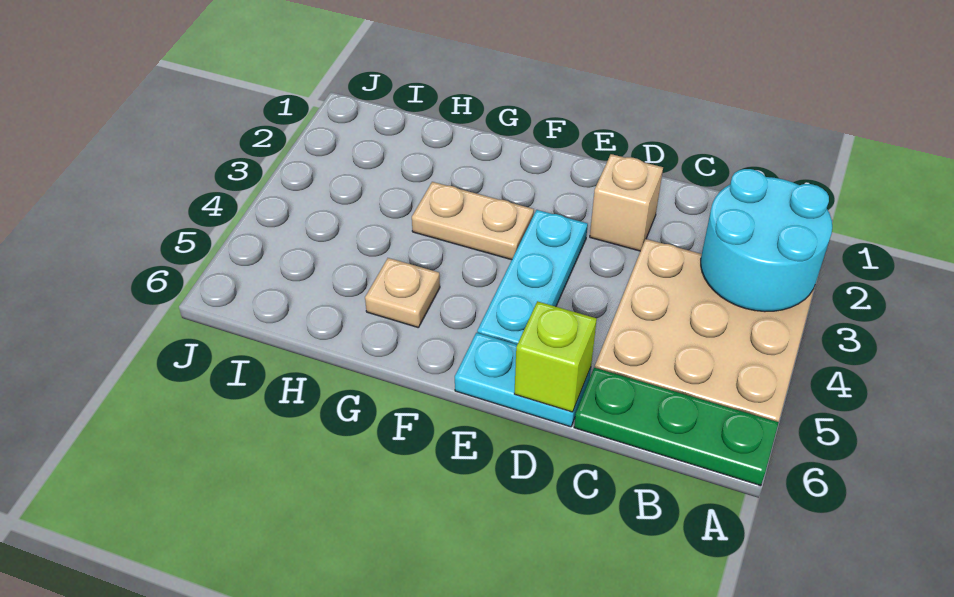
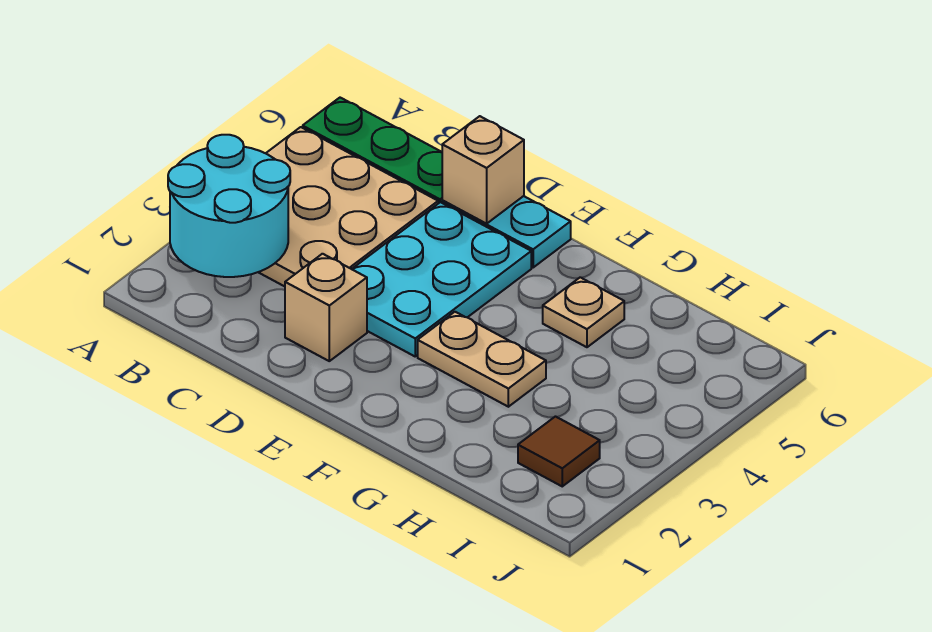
lime brick D6 level 2 -> tan brick D6 level 2
cyan plate E3:E5 level 1 -> cyan plate D3:E5 level 1
none -> brown tile I2 level 1

